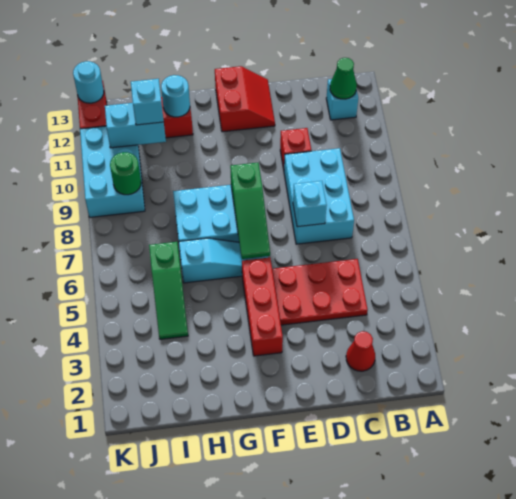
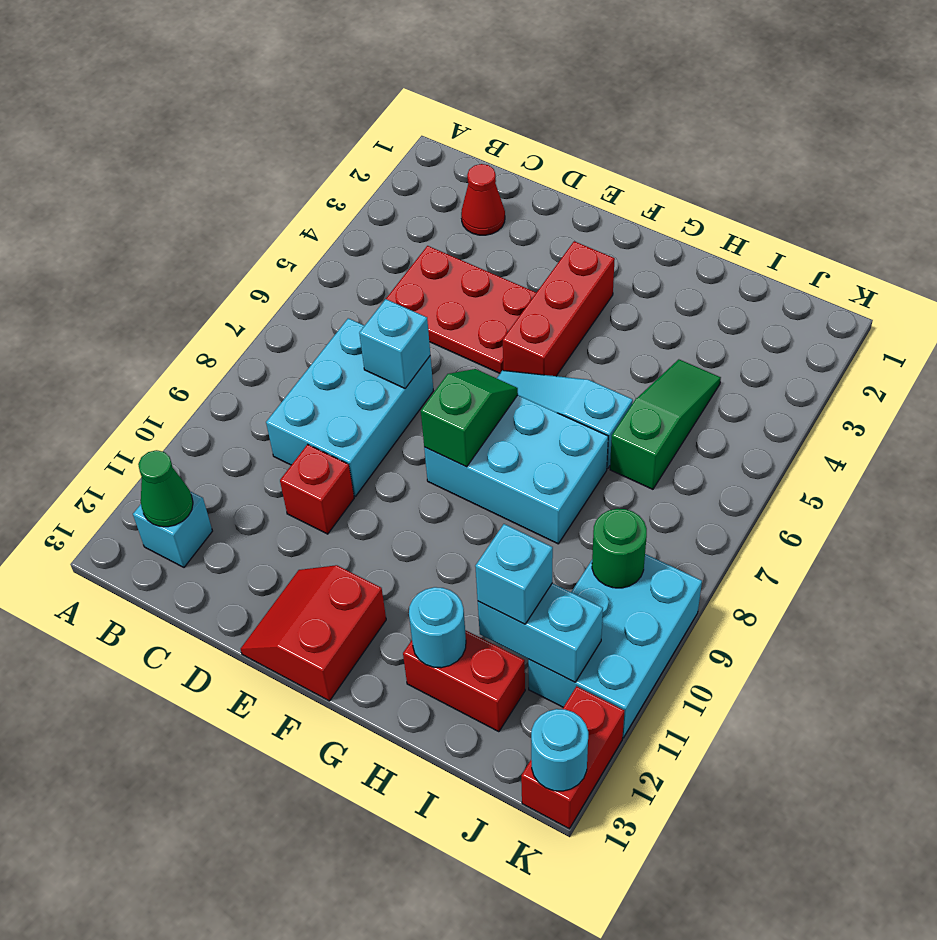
green slope F6:F8 level 2 top 8 -> green slope F7:F8 level 2 top 8

